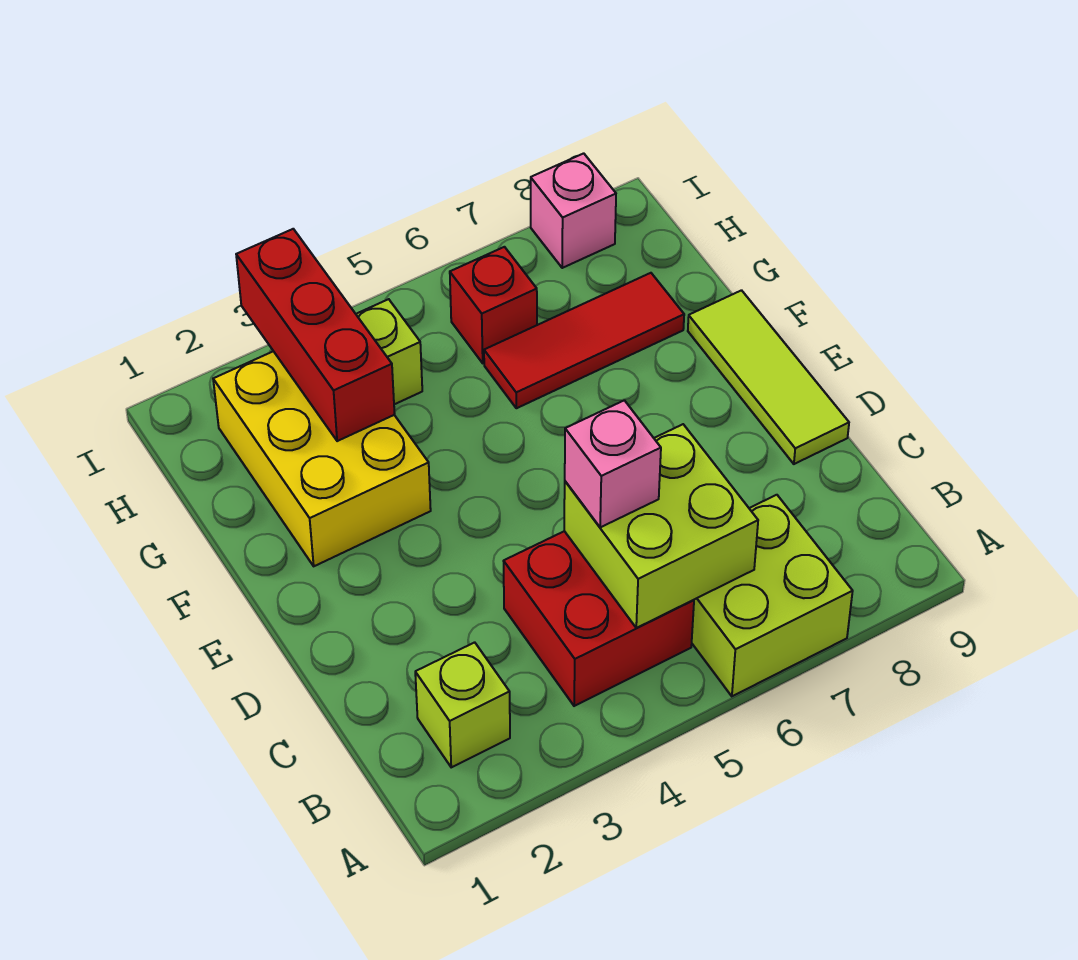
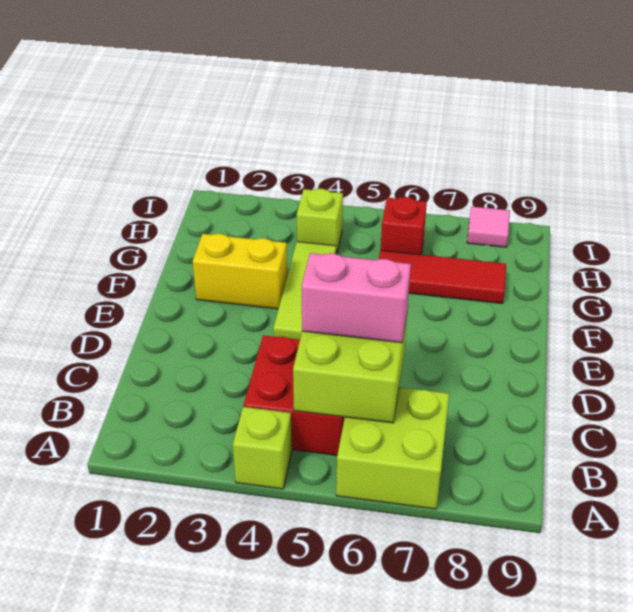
lime brick B2 level 1 -> lime brick A4 level 1
pink brick C5 level 3 -> pink brick C5:C6 level 3
lime tile D9:F9 level 1 -> lime tile E4:G4 level 1
yellow brick F2:H3 level 1 -> yellow brick F2:F3 level 1
red brick G3:I3 level 2 -> none
pink brick I8 level 1 -> pink tile I8 level 1

